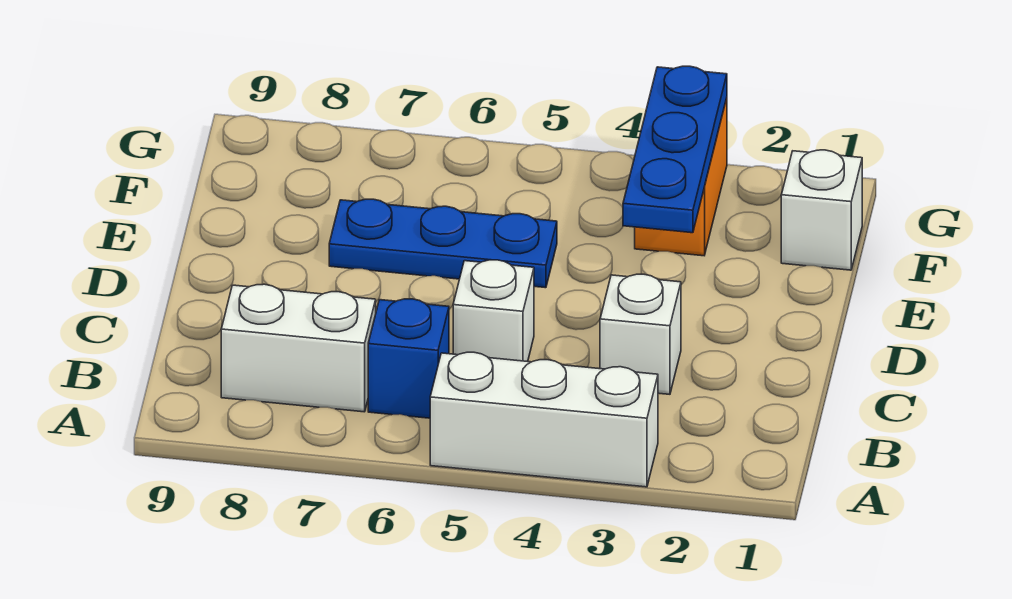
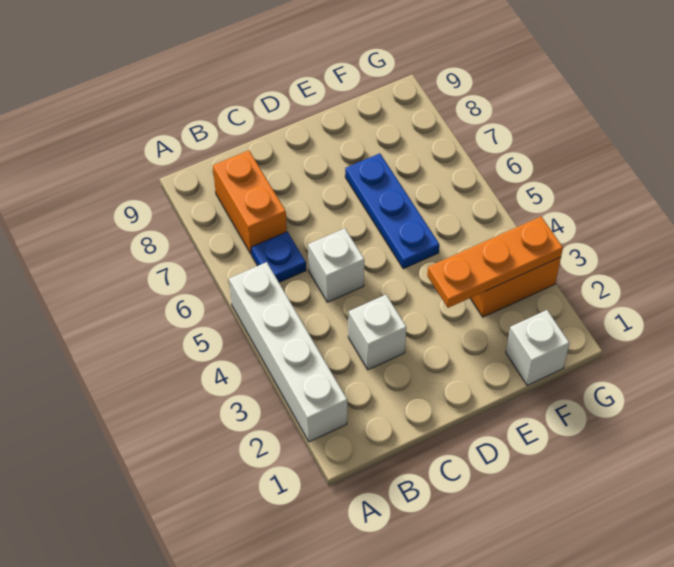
white brick A3:A5 level 1 -> white brick A2:A5 level 1
blue brick B6 level 1 -> blue plate B6 level 1
white brick B7:B8 level 1 -> orange brick B7:B8 level 1
blue plate E3:G3 level 2 -> orange plate E3:G3 level 2

